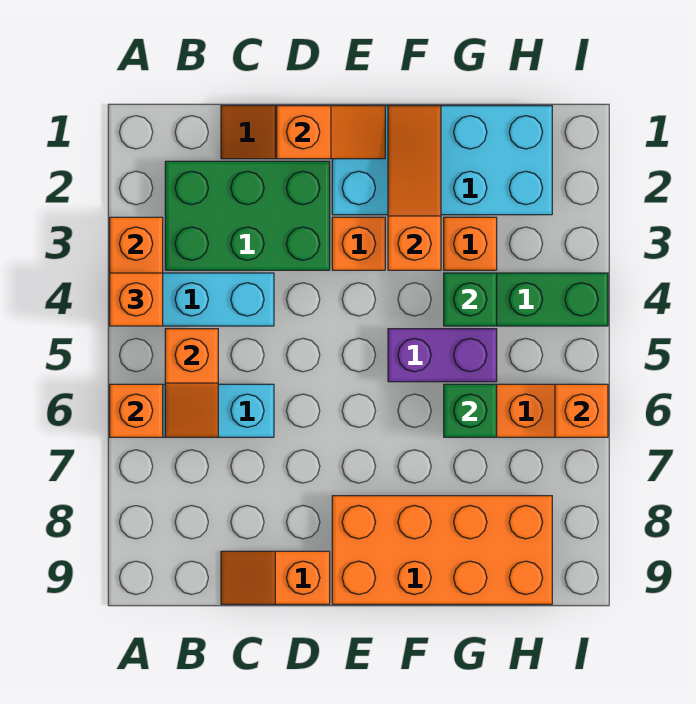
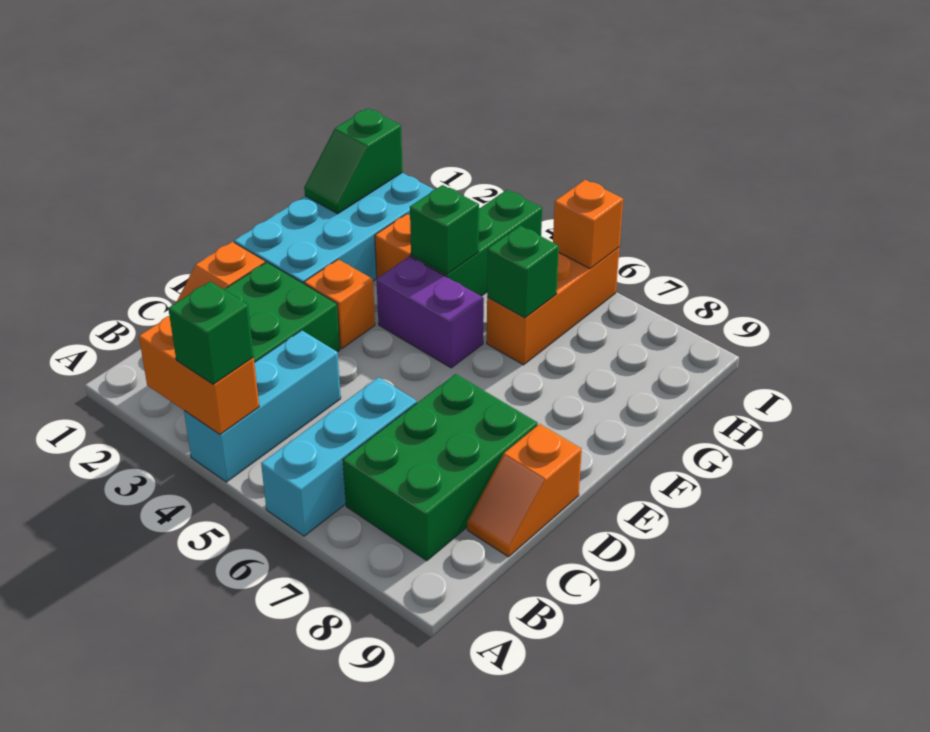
orange brick A4 level 3 -> green brick A4 level 3
orange brick A6 level 2 -> none
orange slope B5:B6 level 2 top 5 -> none
none -> green brick B7:D8 level 1
orange slope D1:E1 level 2 top D -> none
orange brick E8:H9 level 1 -> none
orange slope F1:F3 level 2 top 3 -> none
purple brick F5:G5 level 1 -> purple brick F4:F5 level 1
none -> green slope G1:H1 level 2 top H

